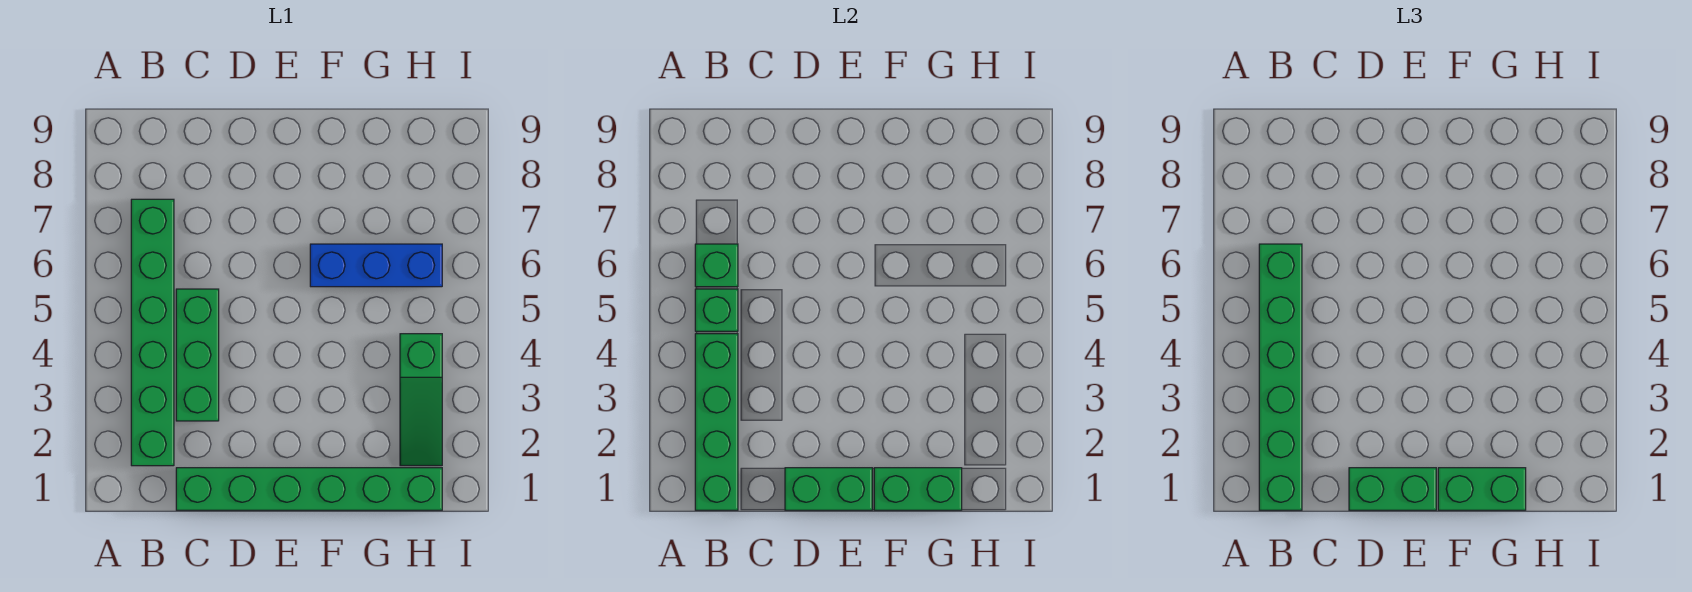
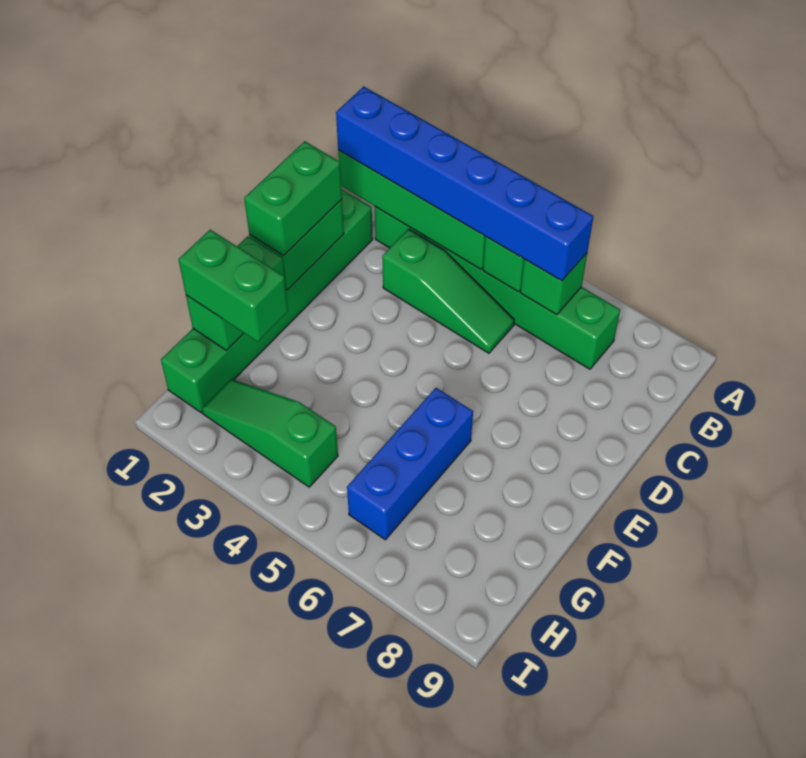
green brick B1:B6 level 3 -> blue brick B1:B6 level 3
green brick C3:C5 level 1 -> green slope C3:C5 level 1 top 3
green brick F1:G1 level 3 -> green brick G1:G2 level 3

